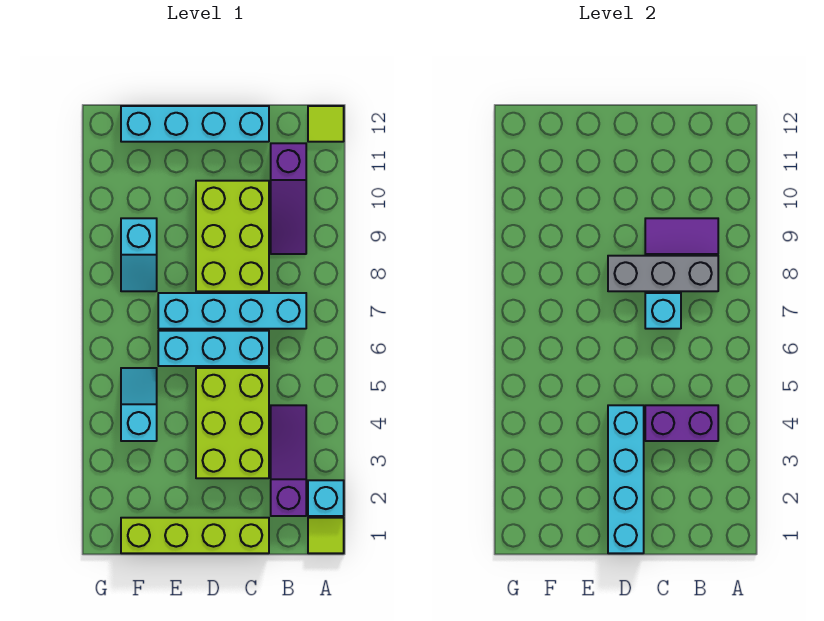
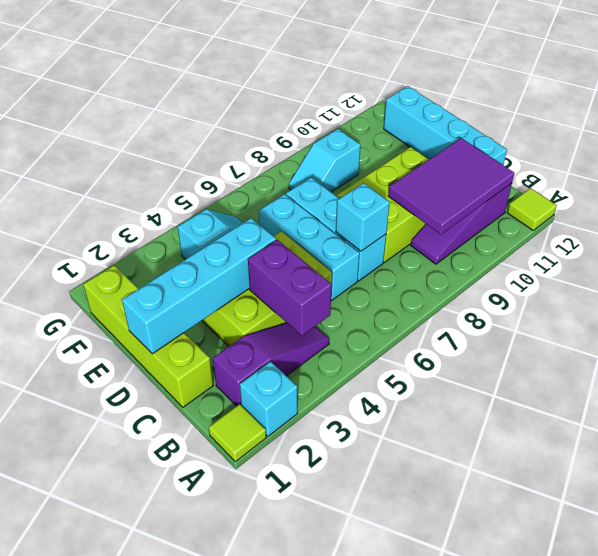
cyan brick B7:E7 level 1 -> cyan brick C7:E7 level 1
grey brick B8:D8 level 2 -> none
purple tile B9:C9 level 2 -> purple tile B9:C11 level 2

